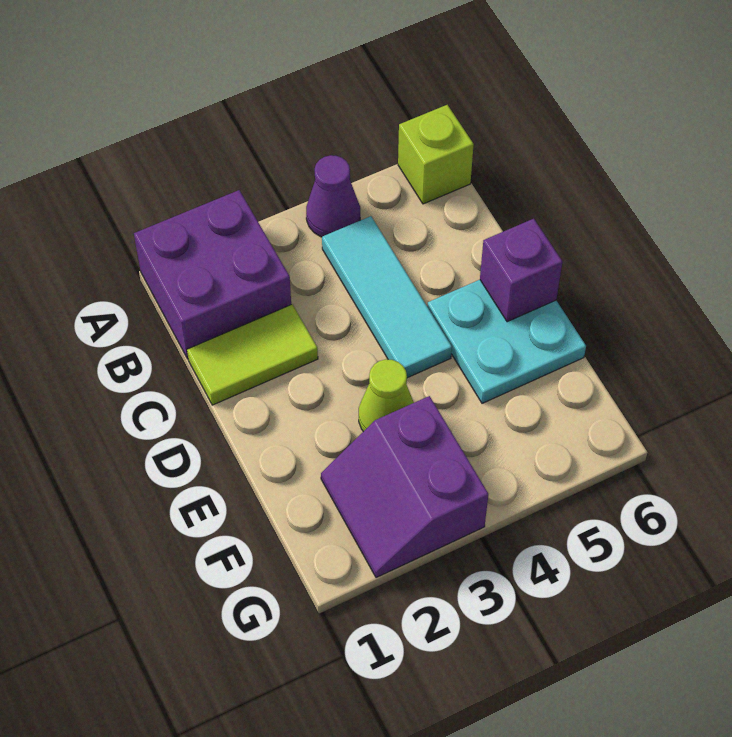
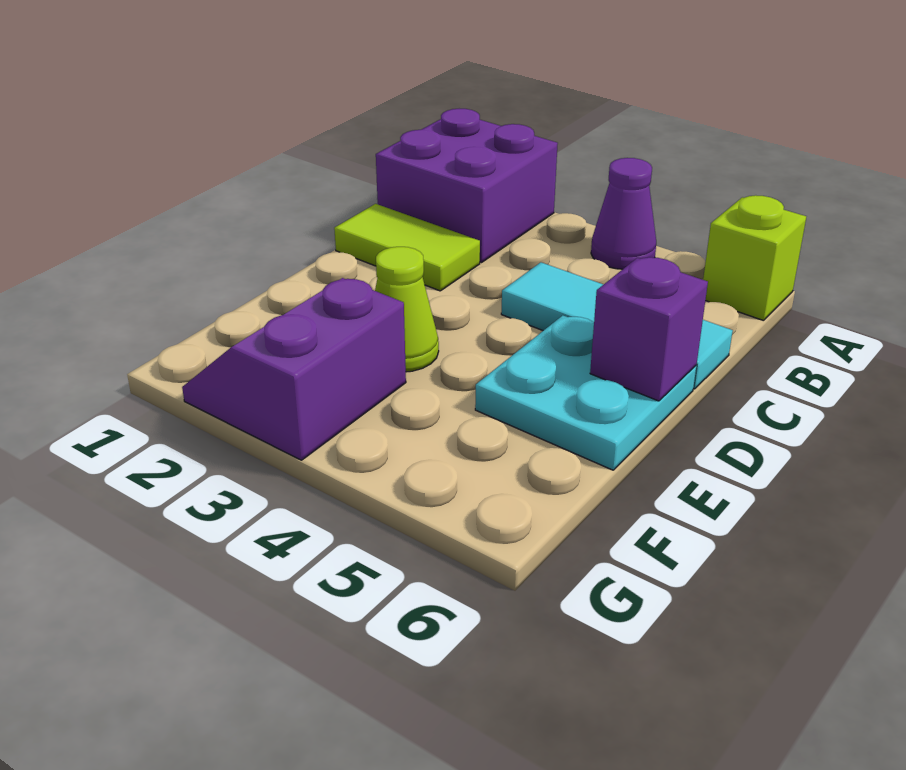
cyan tile B4:D4 level 1 -> cyan tile C4:C6 level 1

